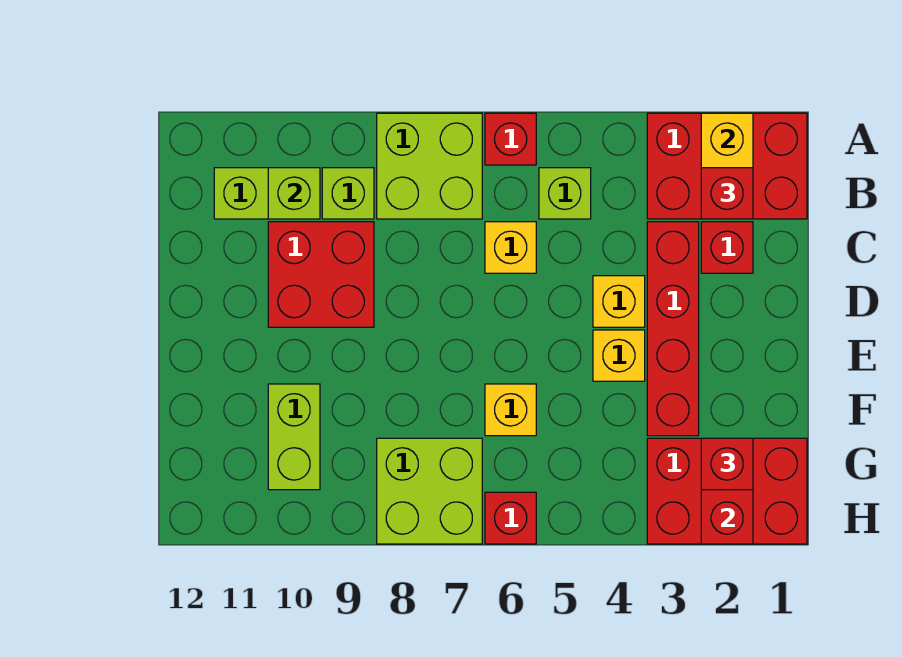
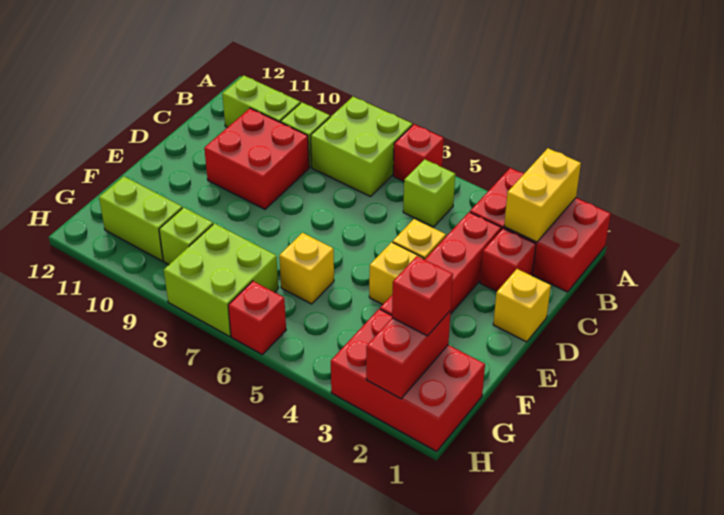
red brick B2 level 3 -> none
lime brick B10 level 2 -> lime brick G9 level 1
yellow brick C6 level 1 -> yellow brick D1 level 1
lime brick F10:G10 level 1 -> lime brick G10:G11 level 1

